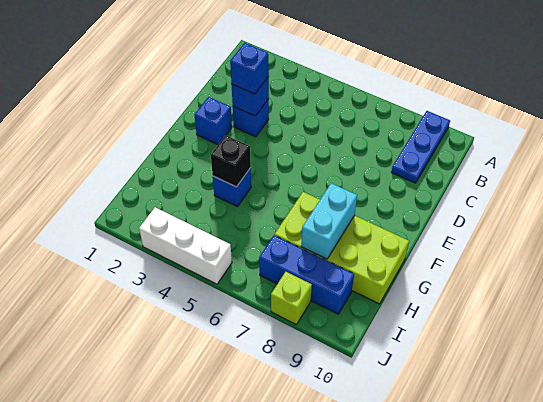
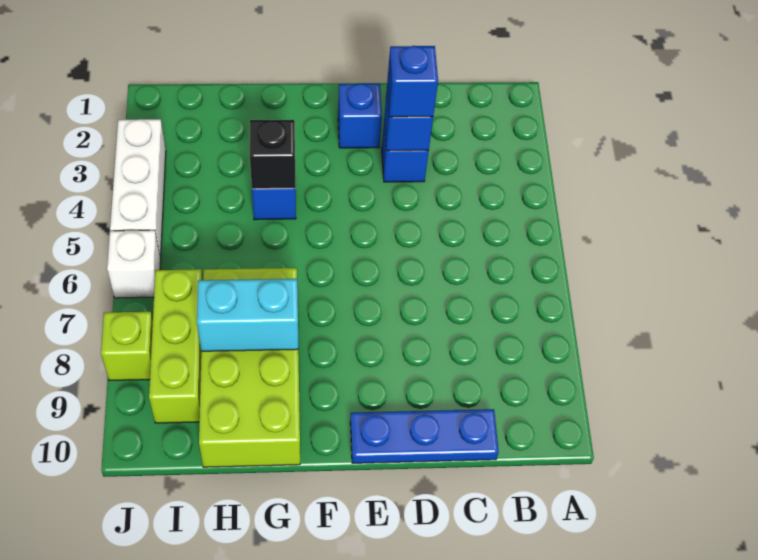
blue plate A9:C9 level 1 -> blue plate C10:E10 level 1
blue brick I7:I9 level 1 -> lime brick I7:I9 level 1
none -> white brick J6 level 1

